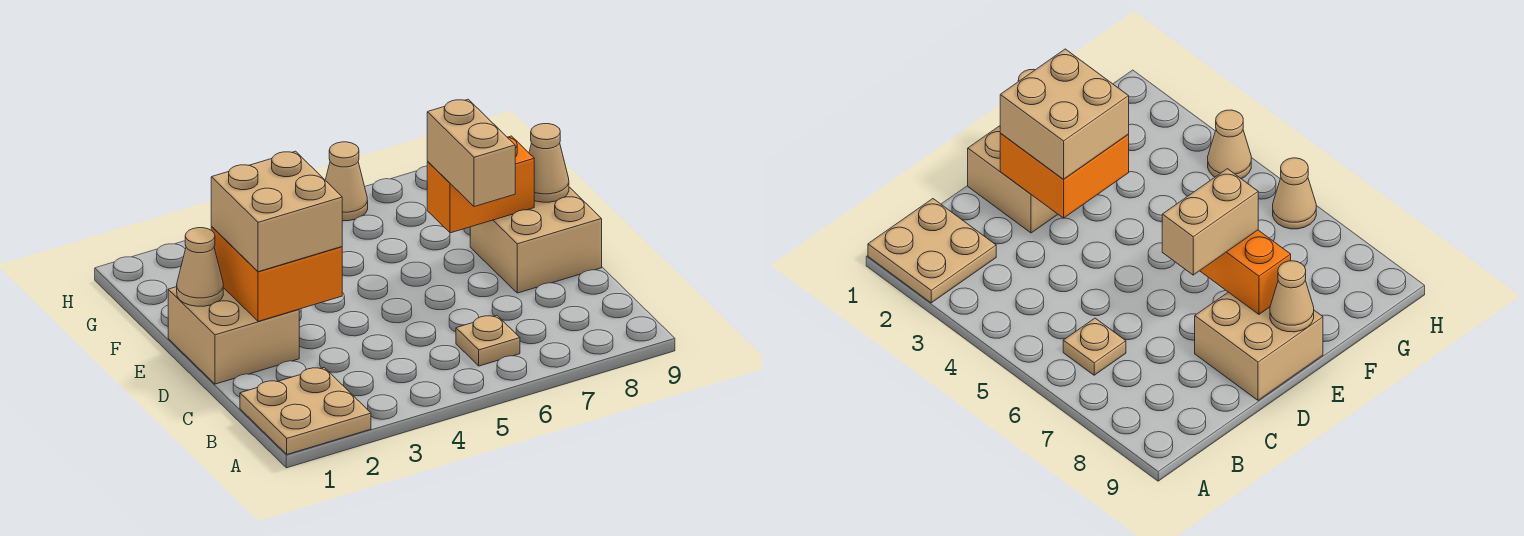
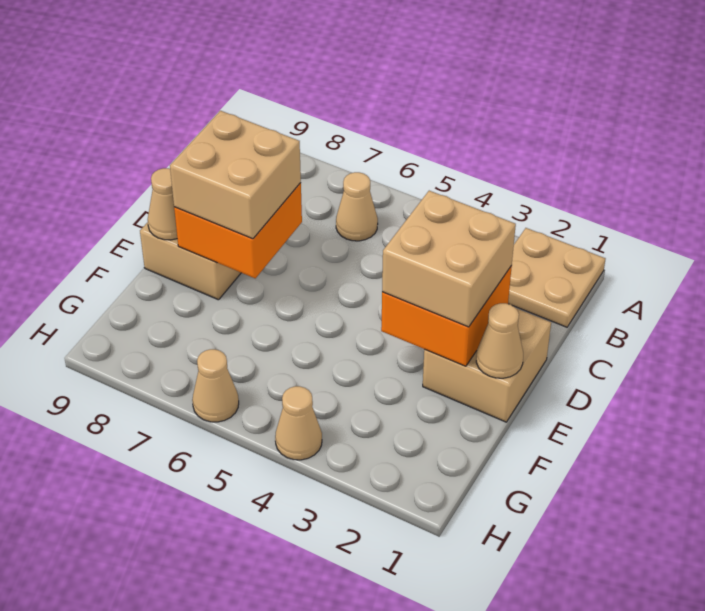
tan plate B6 level 1 -> tan cone B6 level 1
tan brick D7:E7 level 3 -> tan brick D7:E8 level 3
orange brick E7:E8 level 2 -> orange brick D7:E8 level 2

